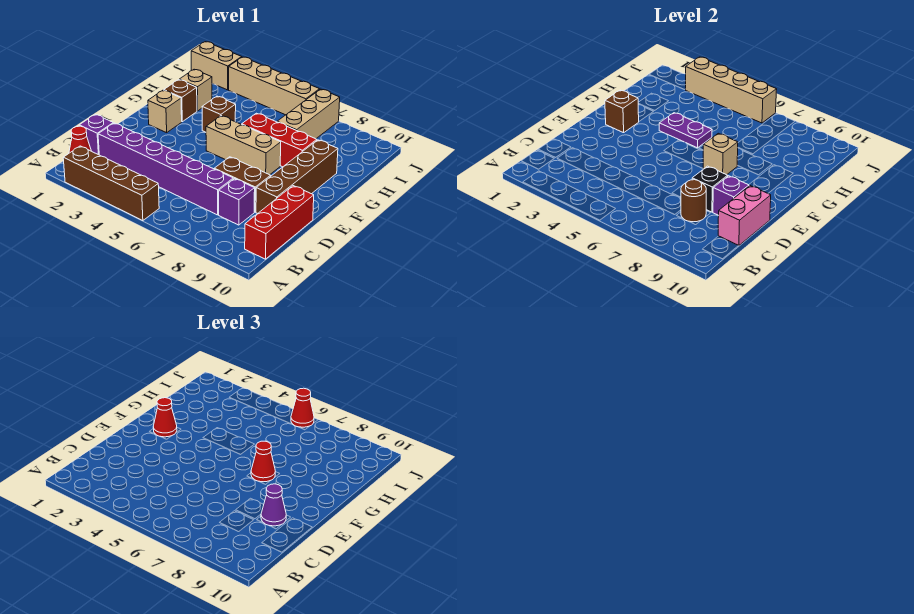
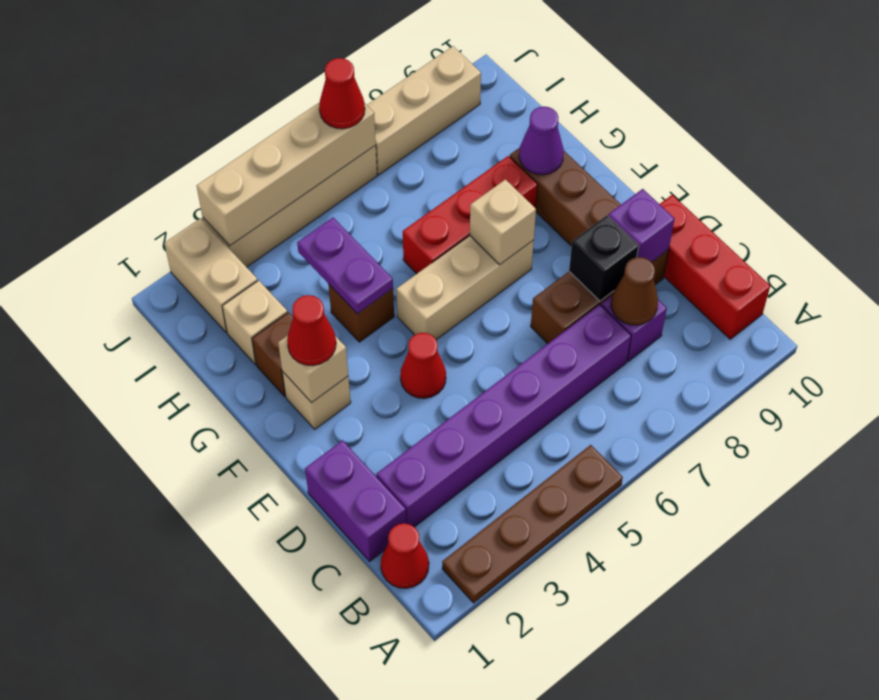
brown brick A2:A5 level 1 -> brown plate A2:A5 level 1
purple brick C1 level 1 -> purple brick C1:D1 level 1
brown round brick C8 level 2 -> brown cone C8 level 2
pink brick C10:D10 level 2 -> none
purple cone D9 level 3 -> purple cone G9 level 2
brown brick F2 level 2 -> tan brick F2 level 2
red cone F7 level 3 -> red cone E4 level 1
purple plate G4:G5 level 2 -> purple plate G4:H4 level 2
tan brick H7:J7 level 1 -> tan brick J7:J9 level 1
tan brick J1:J2 level 1 -> tan brick I2:J2 level 1

